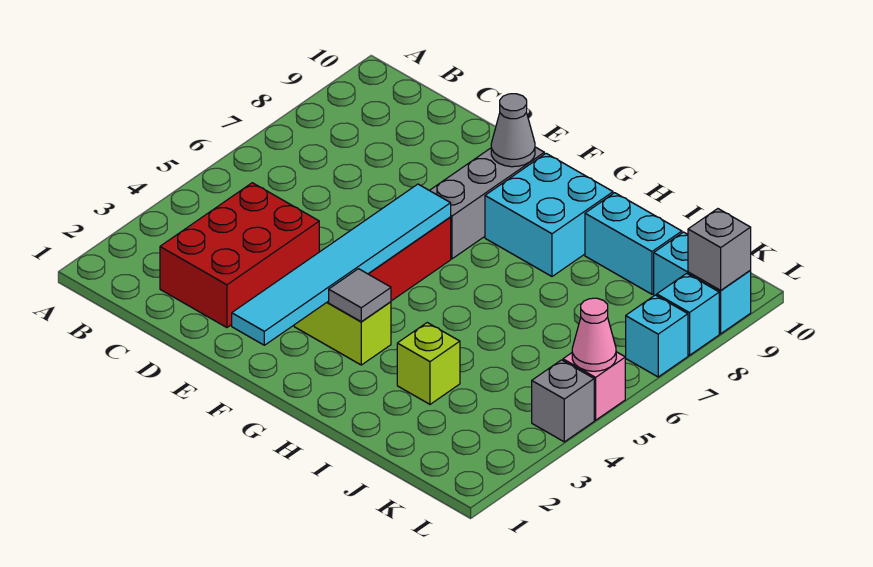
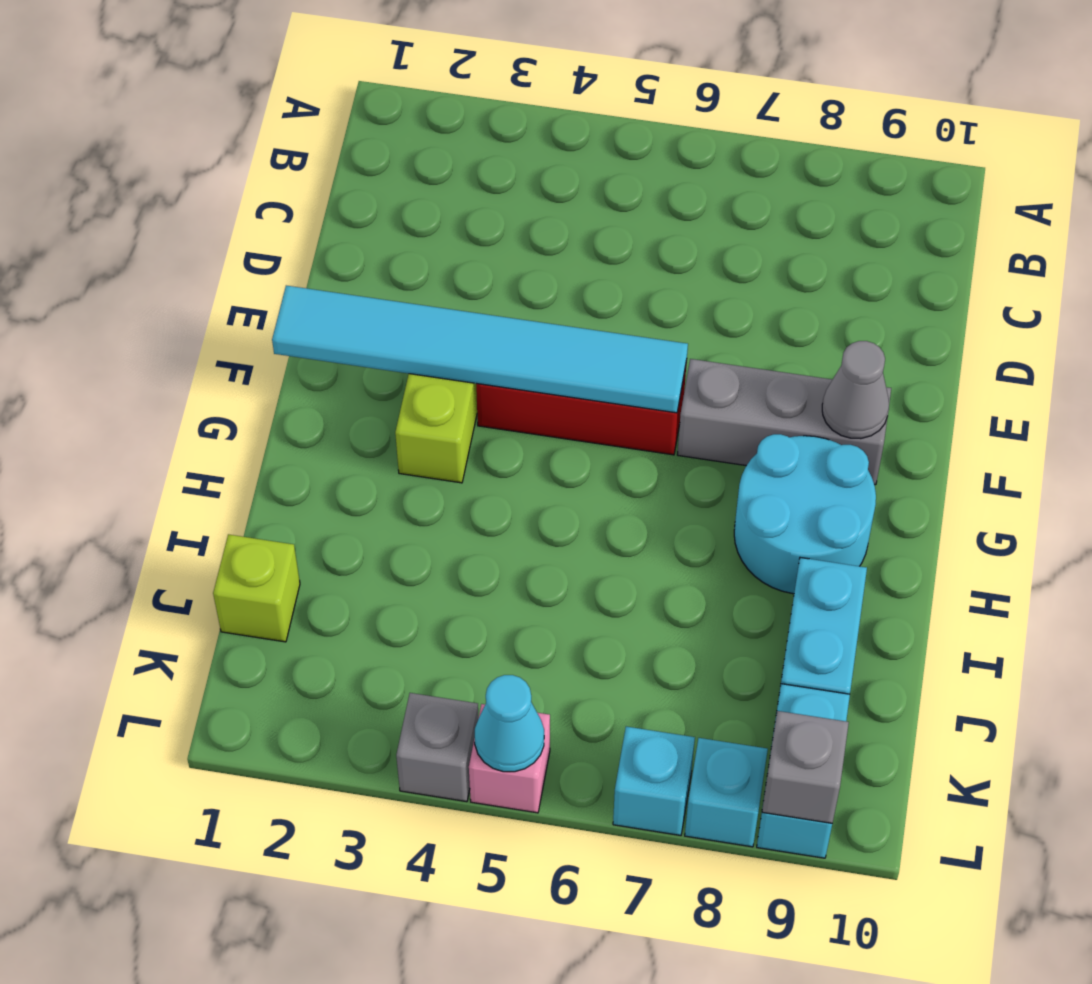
red brick C2:D4 level 1 -> none
grey tile G3 level 2 -> none
cyan brick G8:H9 level 1 -> cyan round brick G8:H9 level 1
lime brick I3 level 1 -> lime brick J1 level 1
pink cone L5 level 2 -> cyan cone L5 level 2

